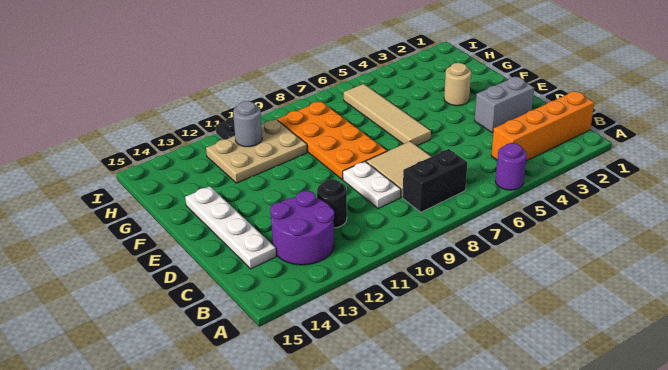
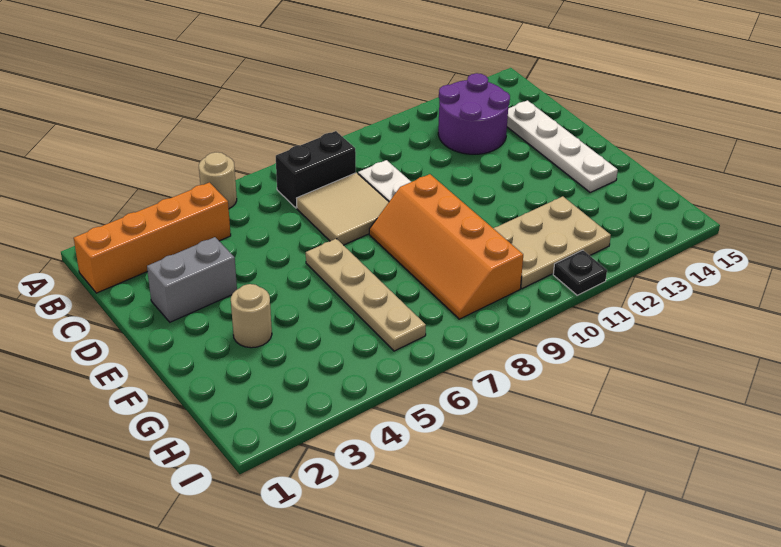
purple round brick A5 level 1 -> tan round brick A5 level 1
black round brick C11 level 1 -> none
tan tile E6:H6 level 1 -> tan plate E6:H6 level 1
orange plate E8:H9 level 1 -> orange slope E8:H9 level 1 top 9
grey round brick H11 level 2 -> none

